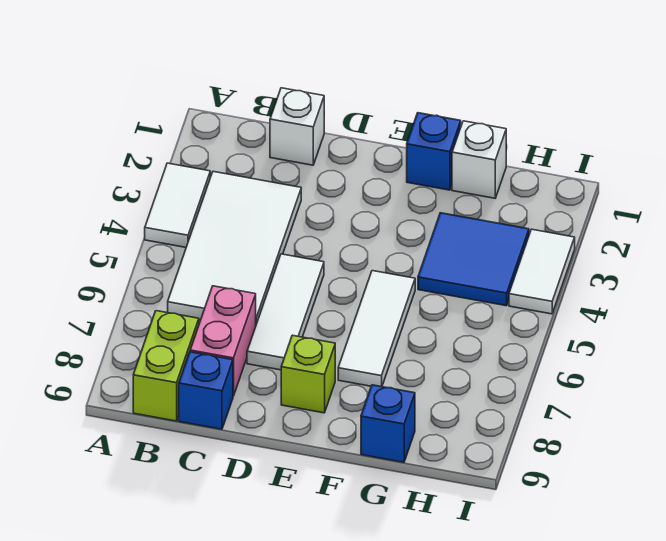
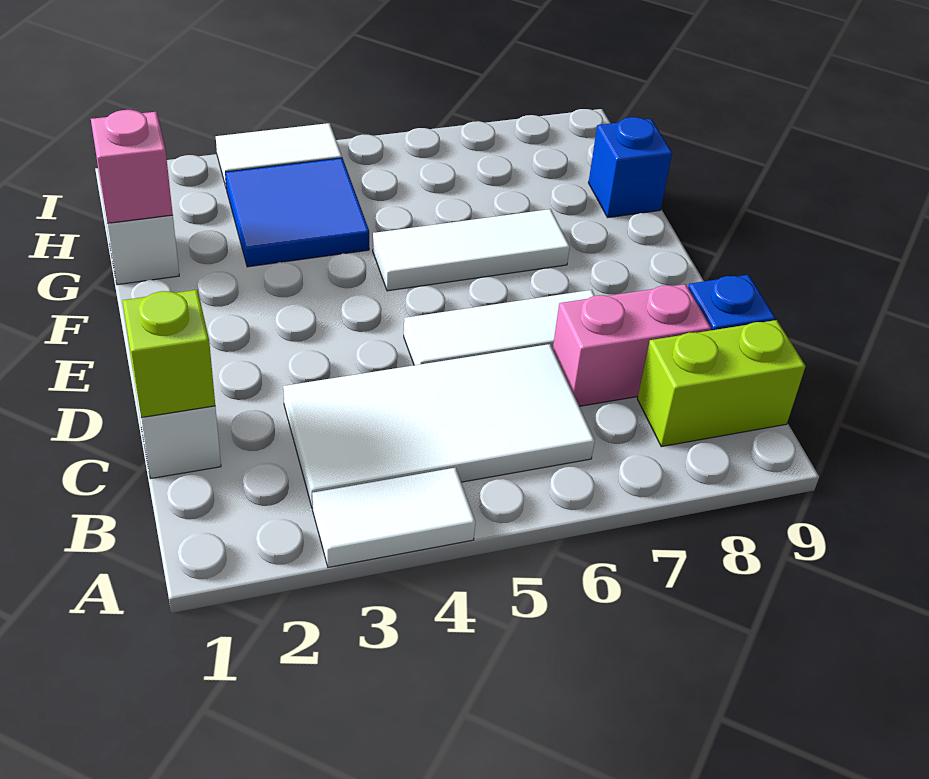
lime brick E8 level 1 -> lime brick C1 level 2
blue brick F1 level 1 -> none
none -> pink brick G1 level 2

